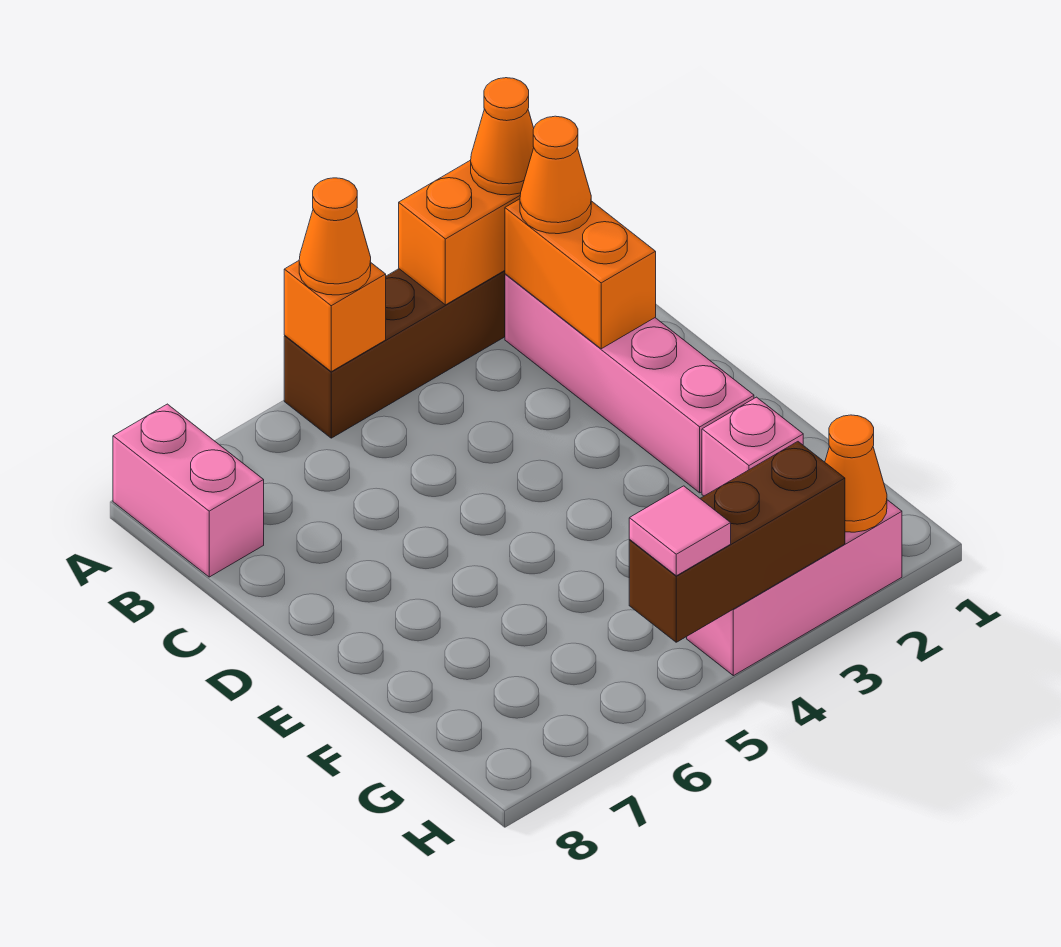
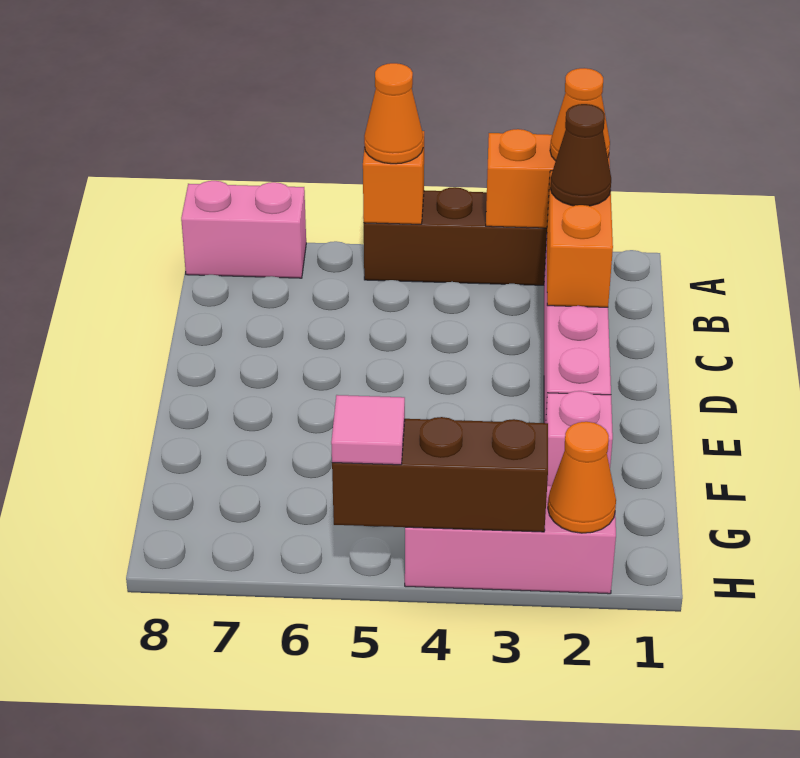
pink brick A8:B8 level 1 -> pink brick A7:A8 level 1
orange cone B2 level 3 -> brown cone B2 level 3

